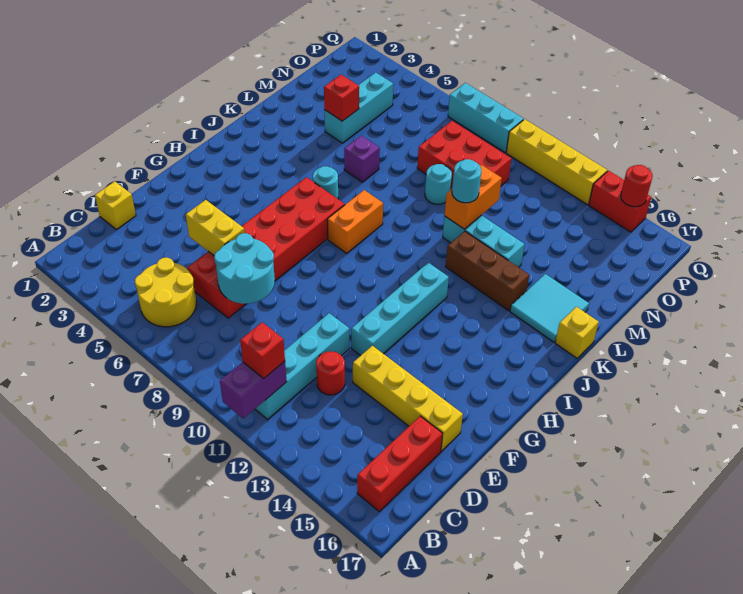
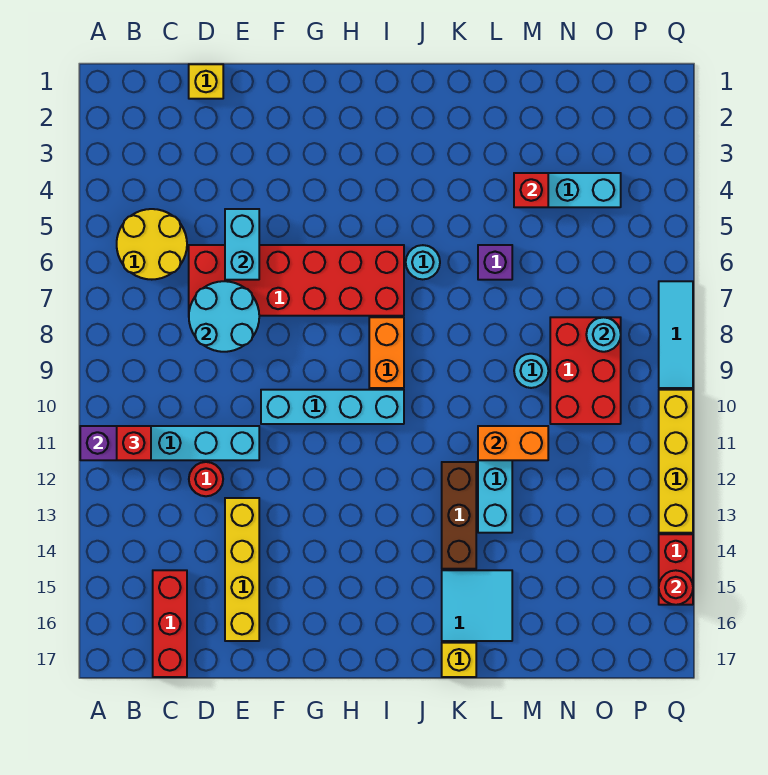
red brick B16:D16 level 1 -> red brick C15:C17 level 1
yellow brick E5:E6 level 2 -> cyan brick E5:E6 level 2
cyan brick F12:I12 level 1 -> cyan brick F10:I10 level 1
orange brick I8:J8 level 1 -> orange brick I8:I9 level 1
cyan round brick L11 level 3 -> cyan round brick O8 level 2
cyan brick Q7:Q9 level 1 -> cyan tile Q7:Q9 level 1

